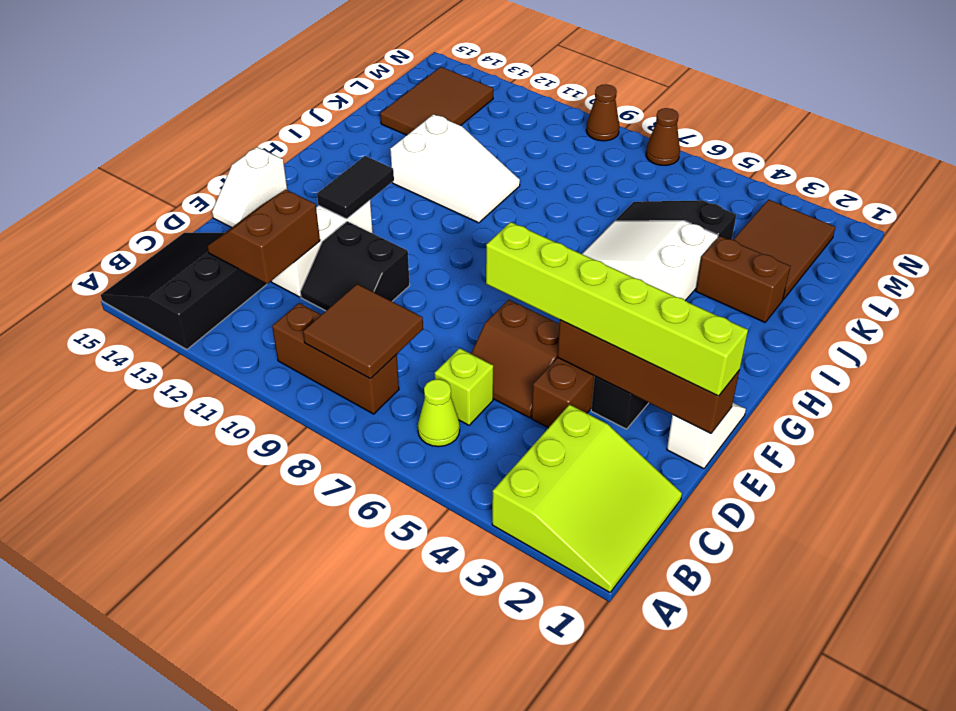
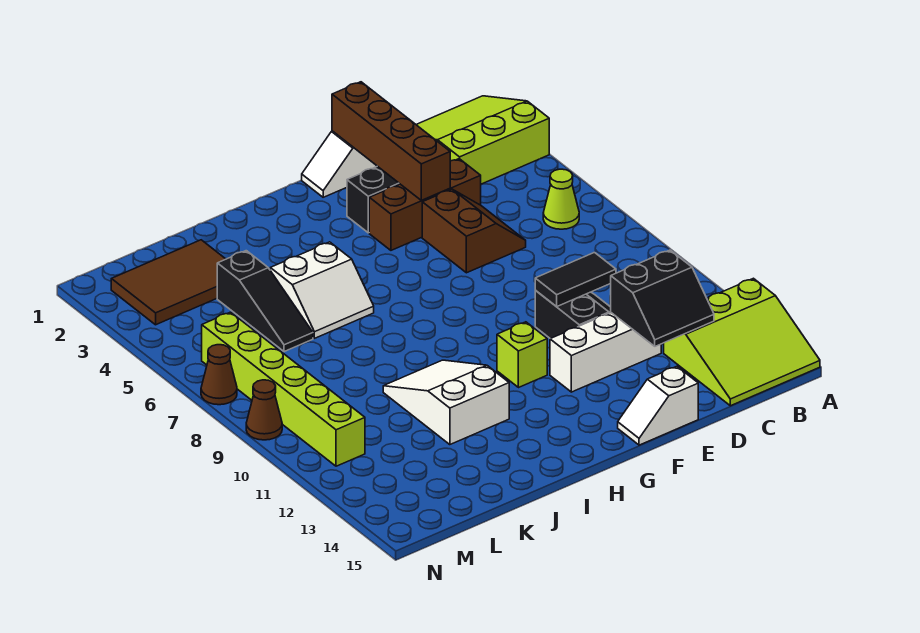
black slope A13:C15 level 1 top 13 -> lime slope A13:C15 level 1 top 13
brown brick B8:B10 level 1 -> none
brown tile B8:C9 level 2 -> none
lime brick C6 level 1 -> lime brick G11 level 1
brown slope C12:D13 level 2 top 12 -> black slope C12:D13 level 2 top 12
lime brick E1:E6 level 3 -> lime brick M6:M11 level 1
white slope E15:F15 level 1 top F -> white slope E15:F15 level 1 top E
black tile F12:G12 level 2 -> black tile D10:E10 level 2
white slope I4:J6 level 1 top 4 -> white slope I5:J6 level 1 top 5
brown brick J2:J3 level 1 -> none
brown tile K13:M14 level 1 -> none

